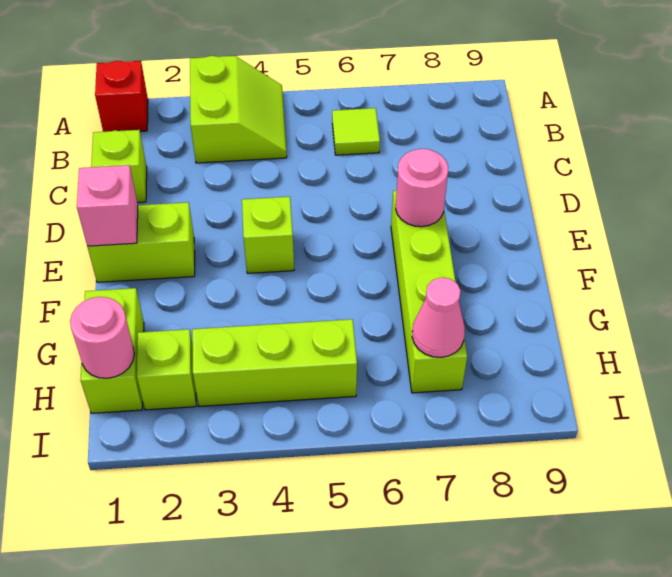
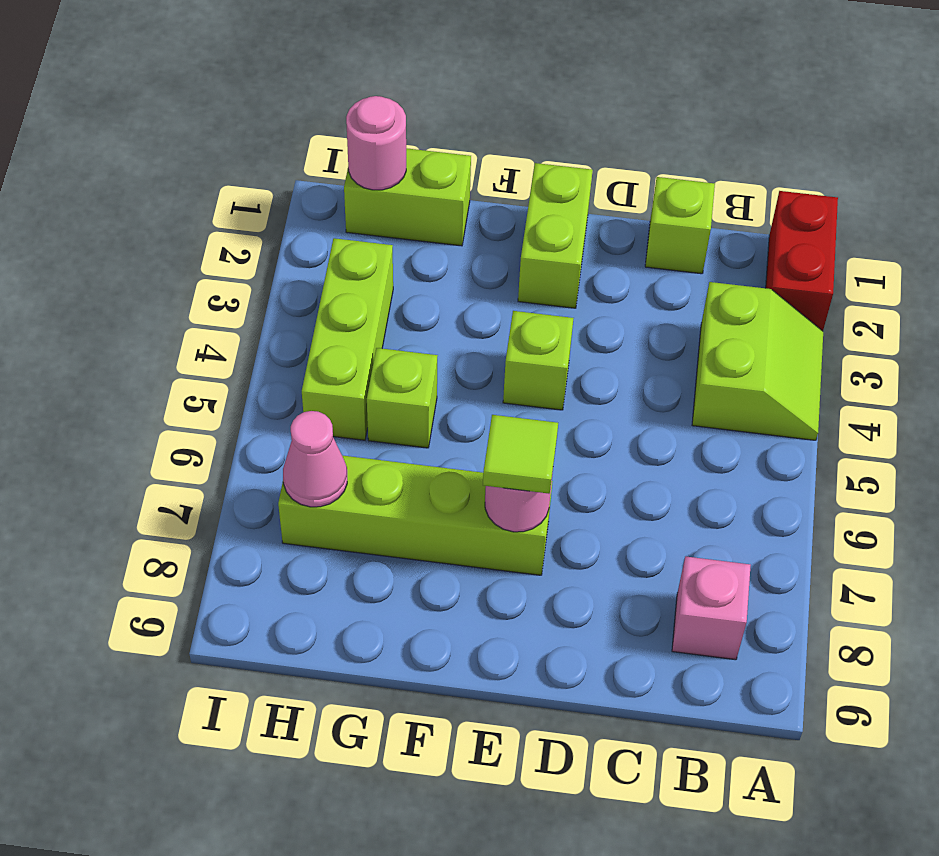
red brick A1 level 1 -> red brick A1:A2 level 1
lime slope A3:B4 level 1 top 3 -> lime slope A3:B4 level 1 top B
lime tile B6 level 1 -> lime tile E7 level 3
pink brick E1 level 2 -> pink brick B8 level 1
lime brick H2 level 1 -> lime brick G5 level 1

